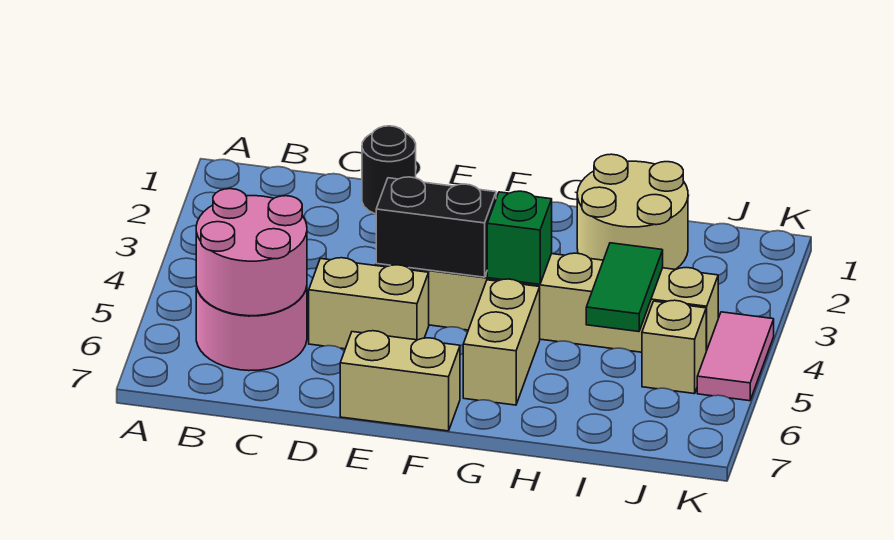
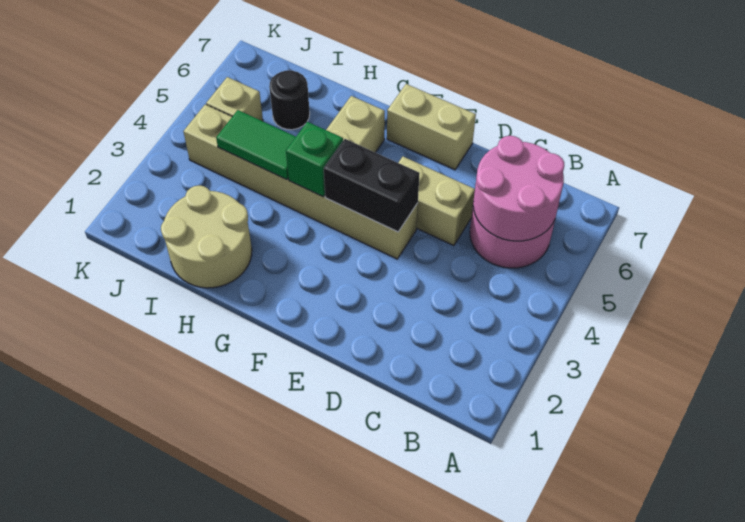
black round brick D1 level 1 -> black round brick I6 level 1
green tile I4:I5 level 2 -> green tile H4:I4 level 2
pink tile K4:K5 level 1 -> none

